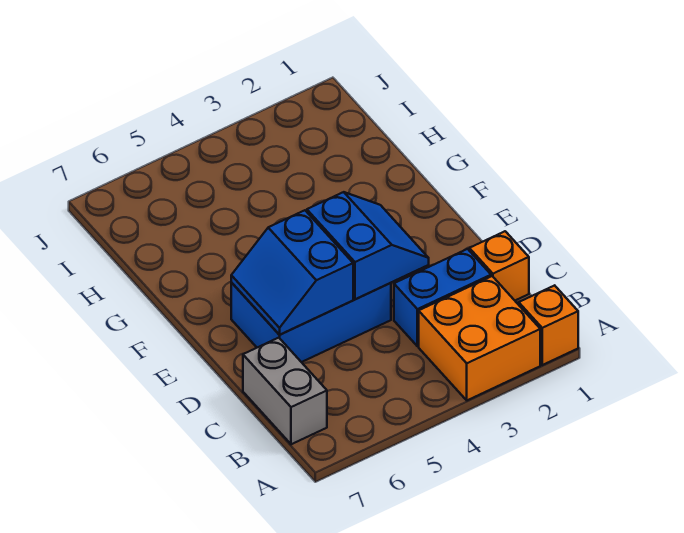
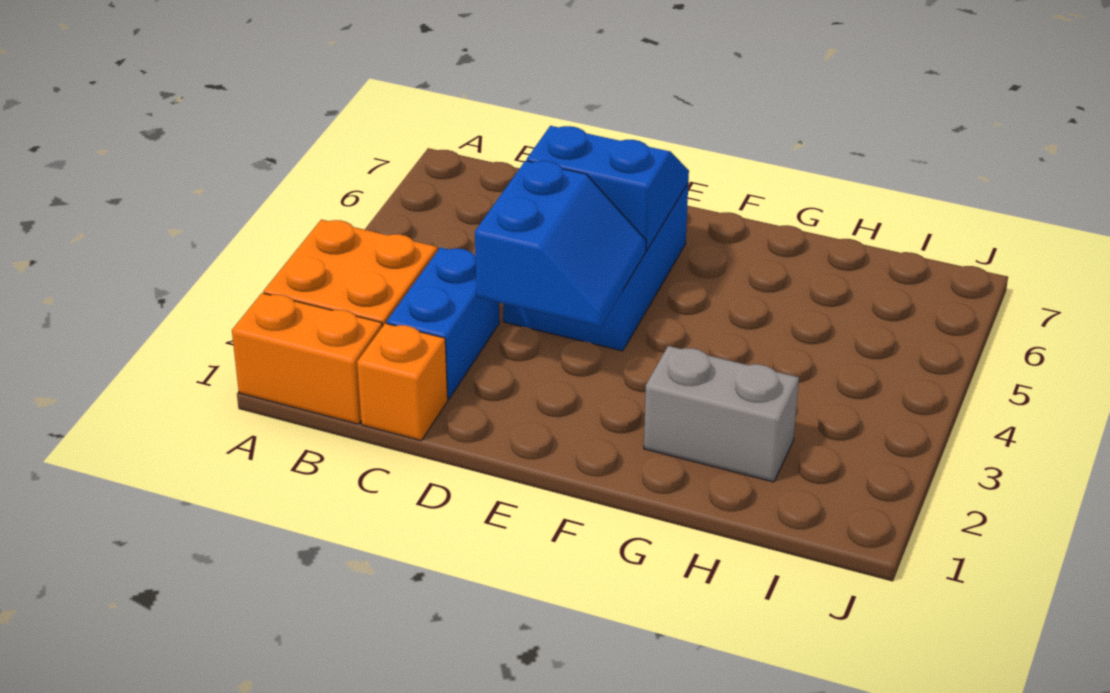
orange brick A1 level 1 -> orange brick A1:B1 level 1
grey brick B7:C7 level 1 -> grey brick G2:H2 level 1
blue slope D3:E4 level 2 top 4 -> blue slope D3:E4 level 2 top D

